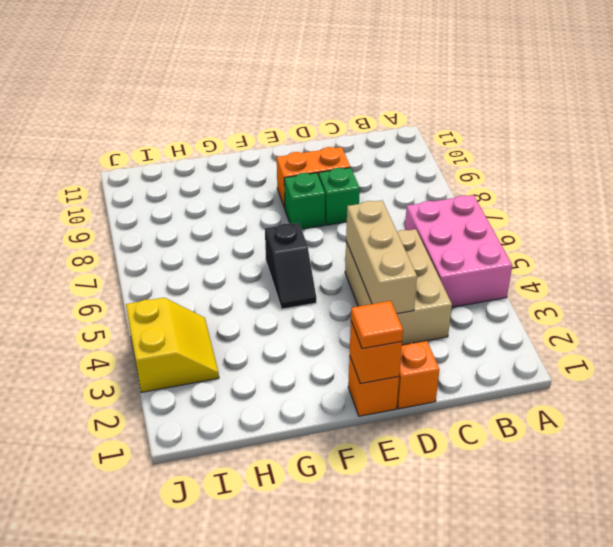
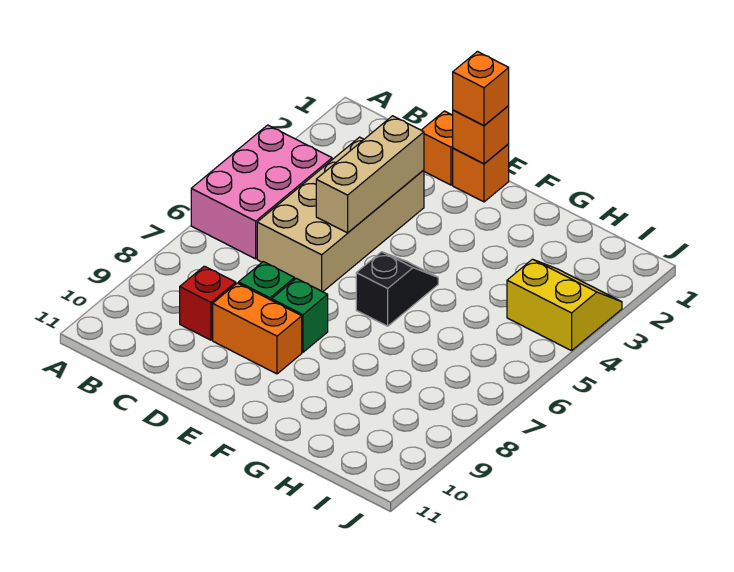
tan brick C3:D5 level 1 -> tan brick C3:D6 level 1
none -> red brick C9 level 1
orange tile E1 level 3 -> orange brick E1 level 3
yellow slope I3:J4 level 1 top J -> yellow slope I3:J4 level 1 top 4

